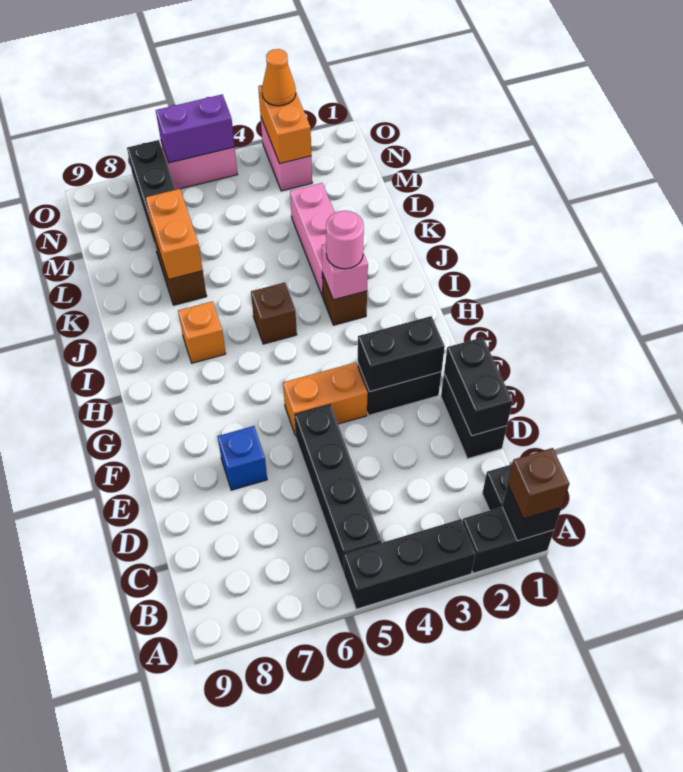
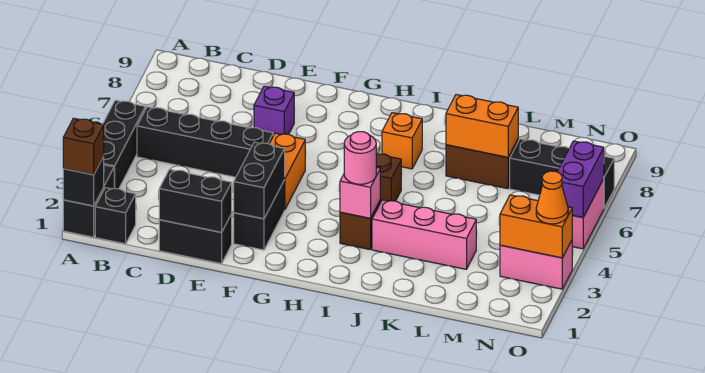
blue brick E7 level 1 -> purple brick E7 level 1

